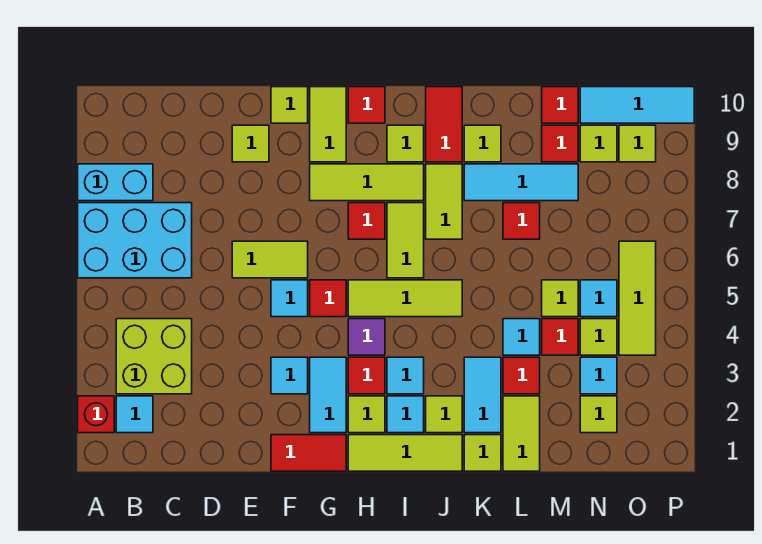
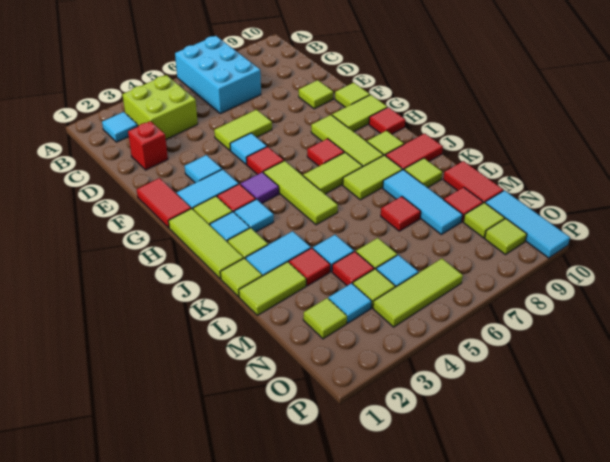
red brick A2 level 1 -> red brick D2 level 1
cyan brick A8:B8 level 1 -> none
lime tile E6:F6 level 1 -> lime tile E5:E6 level 1
red tile M10 level 1 -> red tile L10:M10 level 1

